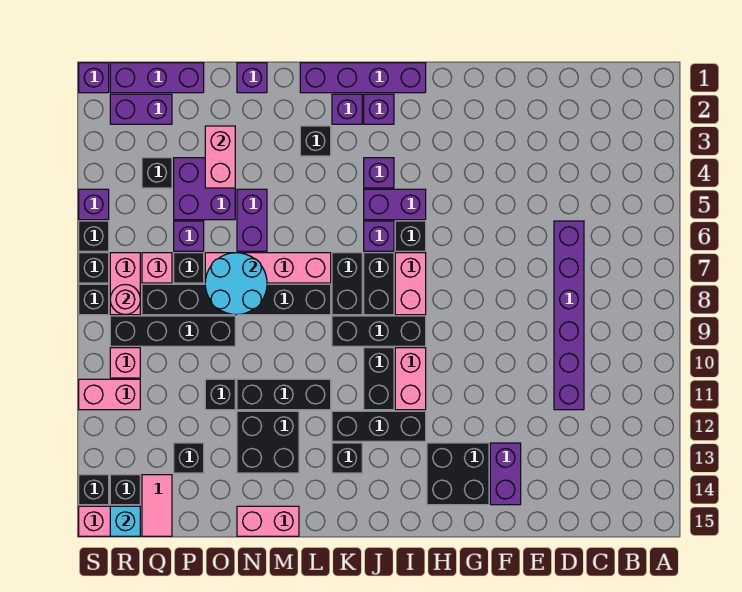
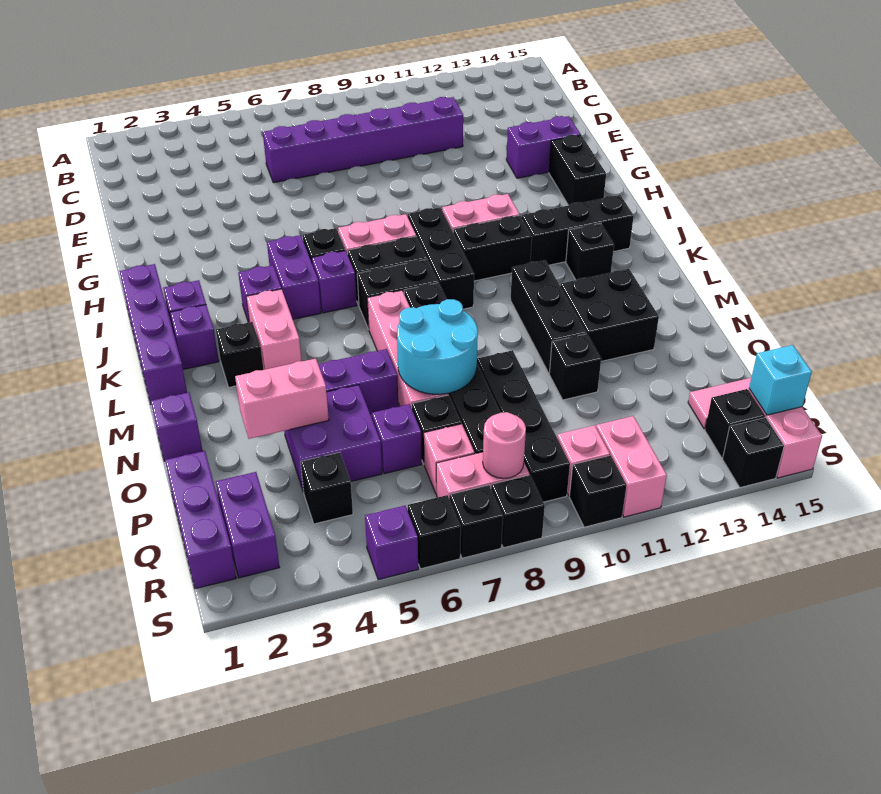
black brick G13:H14 level 1 -> black brick G14:H14 level 1
black brick I12:K12 level 1 -> black brick J12:J14 level 1
pink brick M15:N15 level 1 -> pink brick K4:L4 level 1
black brick P13 level 1 -> black brick S10 level 1
purple brick S1 level 1 -> none

